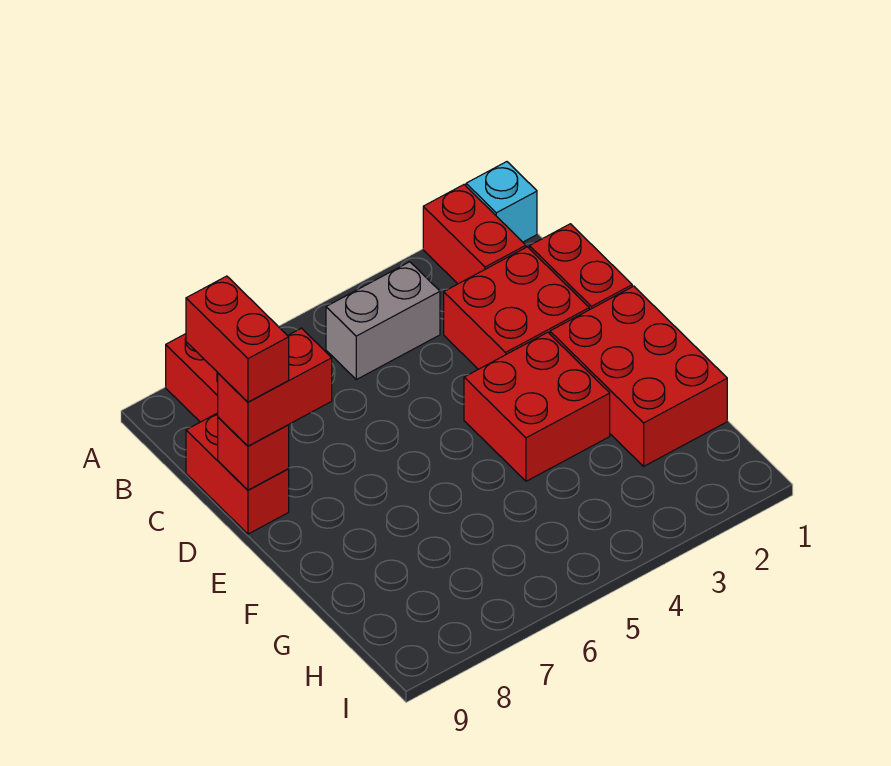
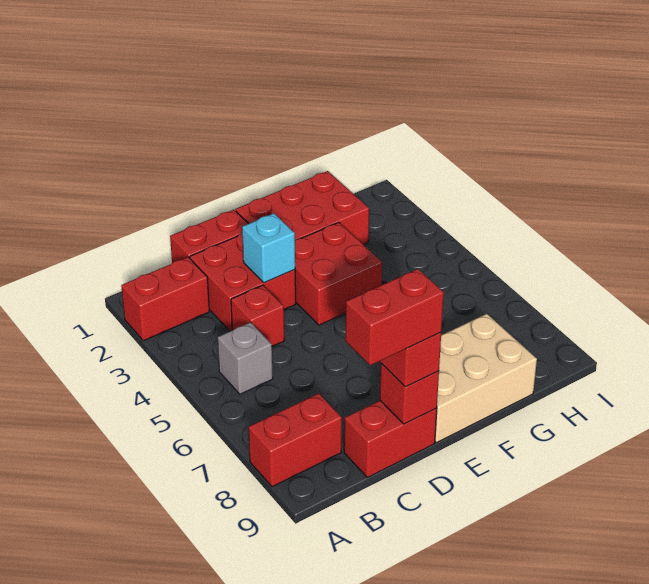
cyan brick A1 level 1 -> cyan brick D3 level 2
grey brick B4:B5 level 1 -> grey brick B5 level 1
none -> red brick C4 level 1
none -> tan brick E8:G9 level 1

